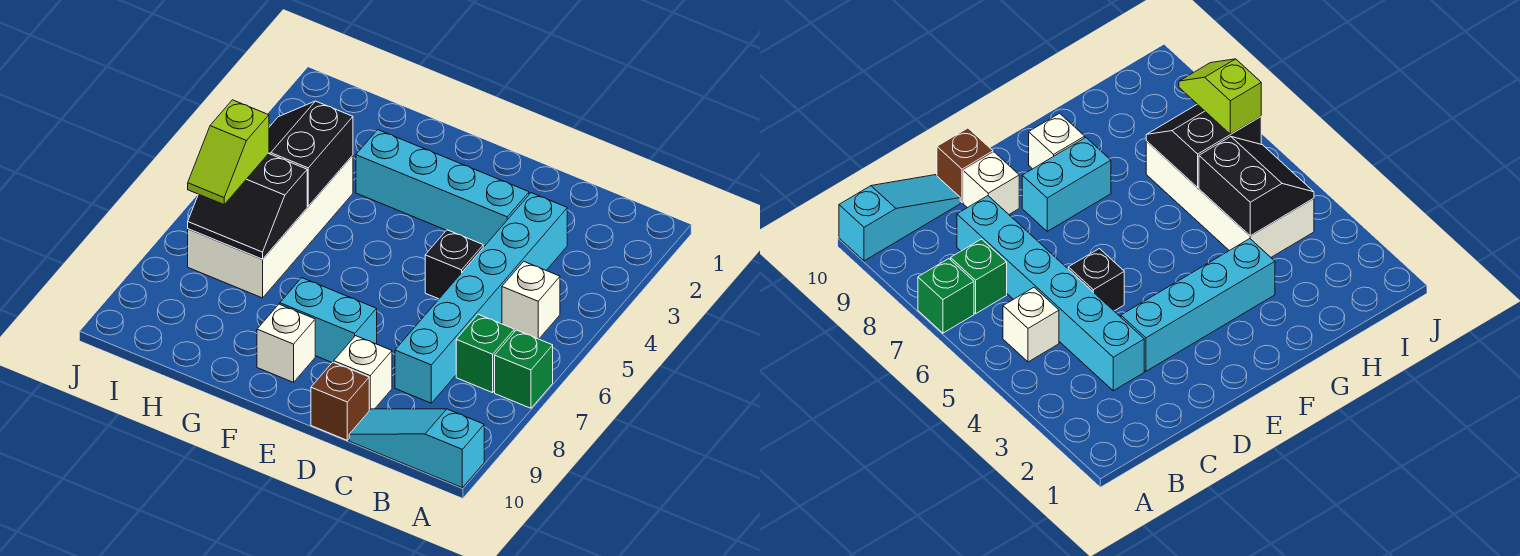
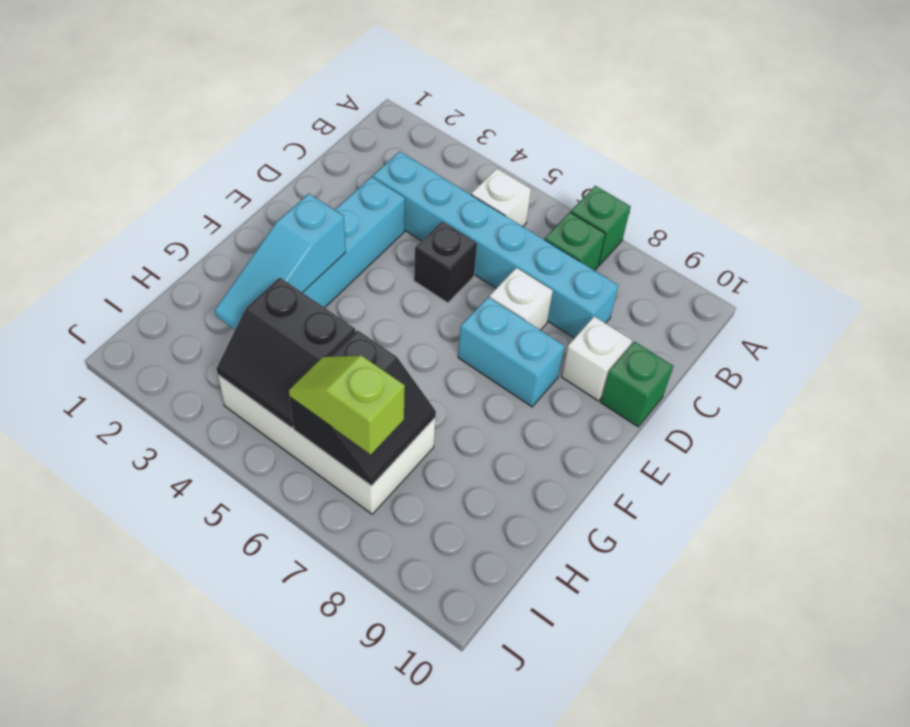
cyan slope A10:C10 level 1 top A -> cyan slope F3:H3 level 2 top F
brown brick D10 level 1 -> green brick D10 level 1
cyan brick E8:F8 level 1 -> cyan brick E7:E8 level 1
white brick F9 level 1 -> white brick D7 level 1
lime slope I6:I7 level 3 top 6 -> lime slope I6:I7 level 3 top 7

